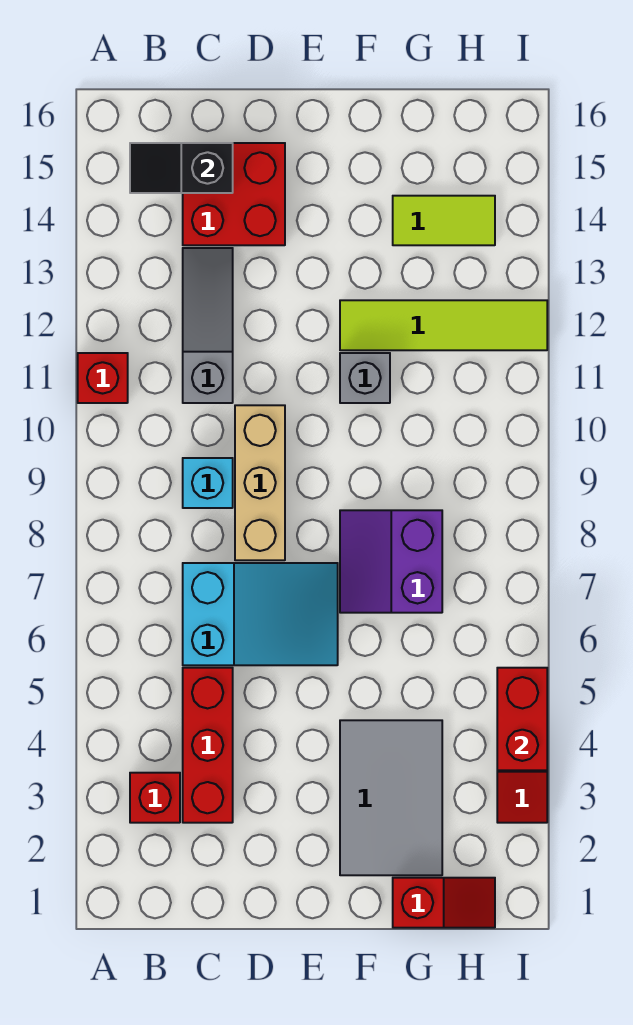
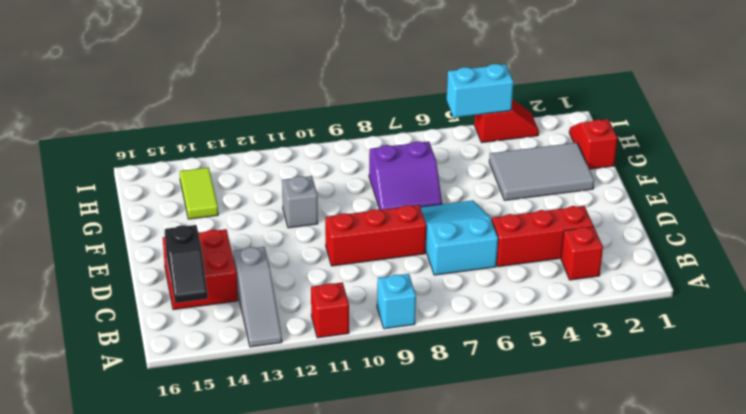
cyan brick C9 level 1 -> cyan brick A9 level 1
grey slope C11:C13 level 1 top 11 -> grey slope A13:C13 level 1 top C
tan brick D8:D10 level 1 -> red brick D8:D10 level 1
lime tile F12:I12 level 1 -> none
red brick I4:I5 level 2 -> cyan brick I4:I5 level 2

